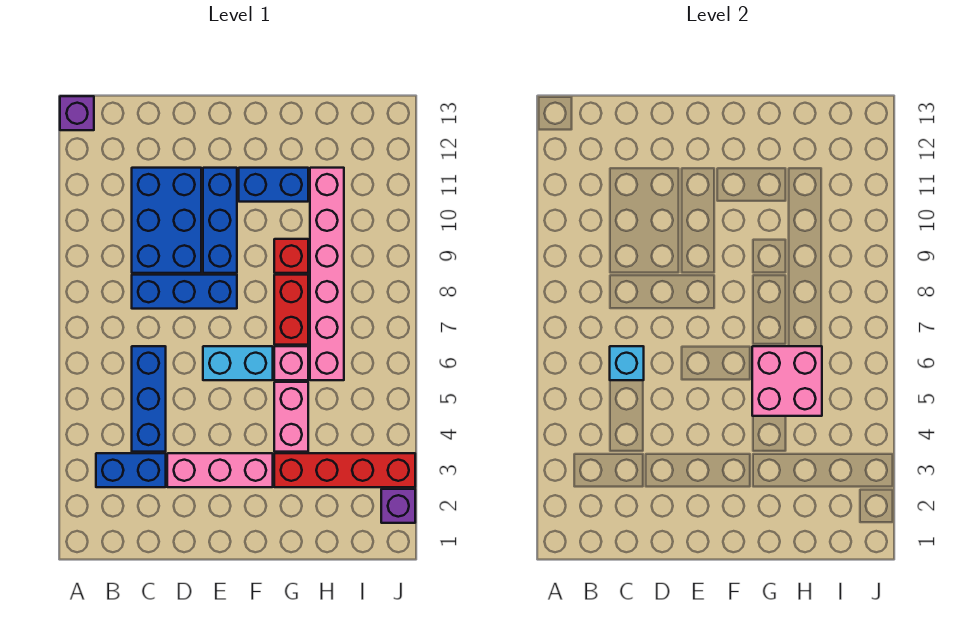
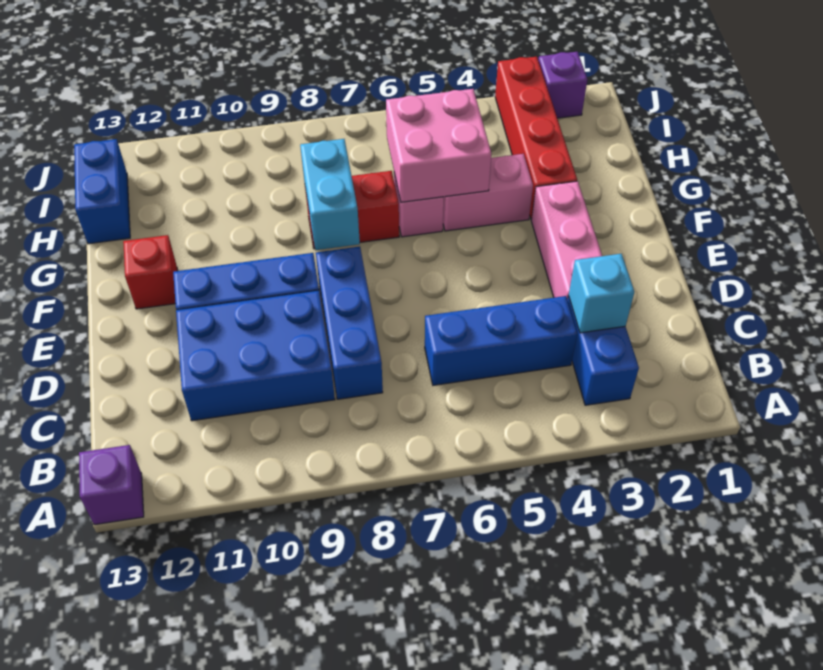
cyan brick C6 level 2 -> cyan brick C3 level 2
cyan brick E6:F6 level 1 -> cyan brick F8:G8 level 2
blue brick F11:G11 level 1 -> blue brick H13:I13 level 1
red brick G9 level 1 -> red brick F12 level 1
pink brick H6:H11 level 1 -> none

